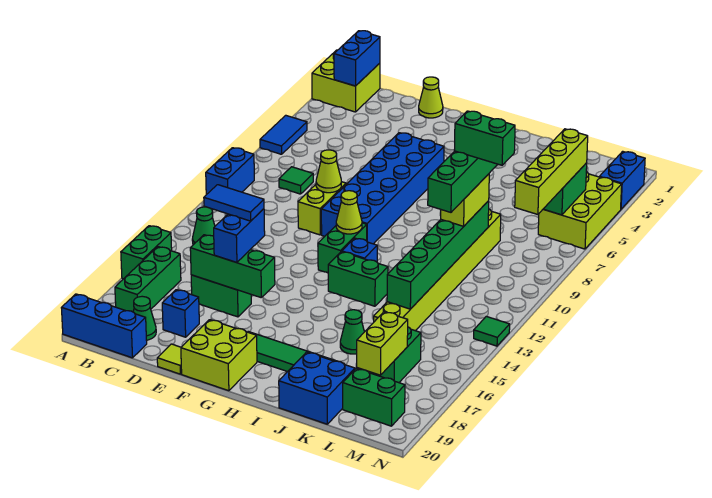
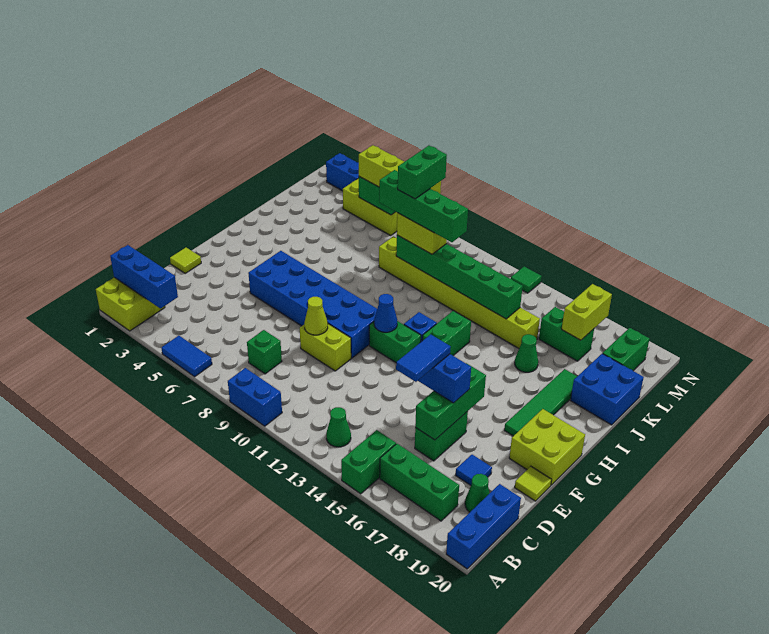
green brick A15:A16 level 1 -> green brick A15:B15 level 1
blue brick B1:B2 level 2 -> blue brick B1:B3 level 2
green tile C8 level 1 -> green brick C8 level 1
blue brick D18 level 1 -> blue tile D18 level 1
lime cone E1 level 1 -> lime tile E1 level 1
lime cone G11 level 2 -> blue cone G11 level 2
lime brick L17:L18 level 2 -> lime brick L17:M17 level 2

